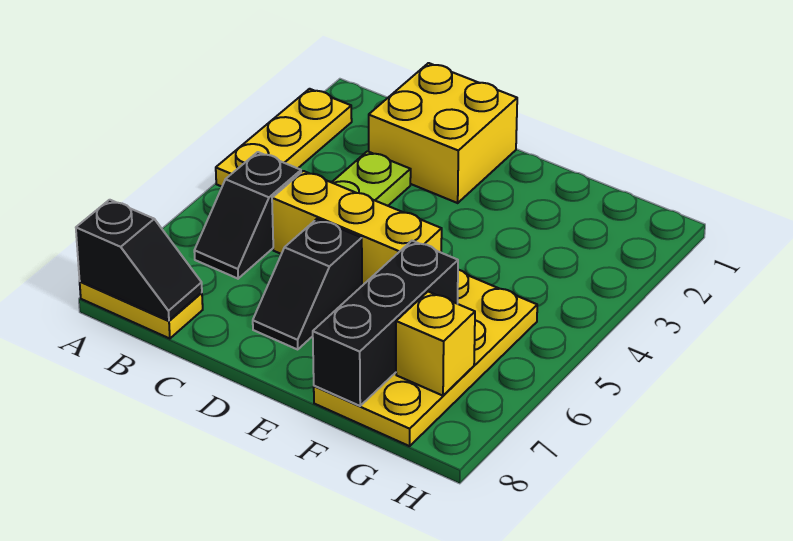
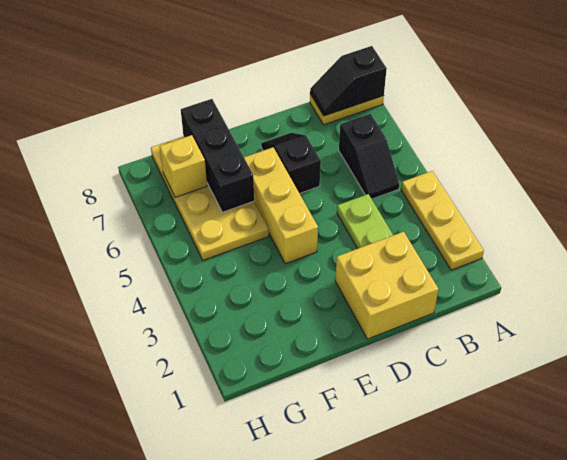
black slope B5:B6 level 1 top 5 -> black slope B5:B6 level 1 top 6
yellow brick C5:E5 level 1 -> yellow brick E4:E6 level 1

